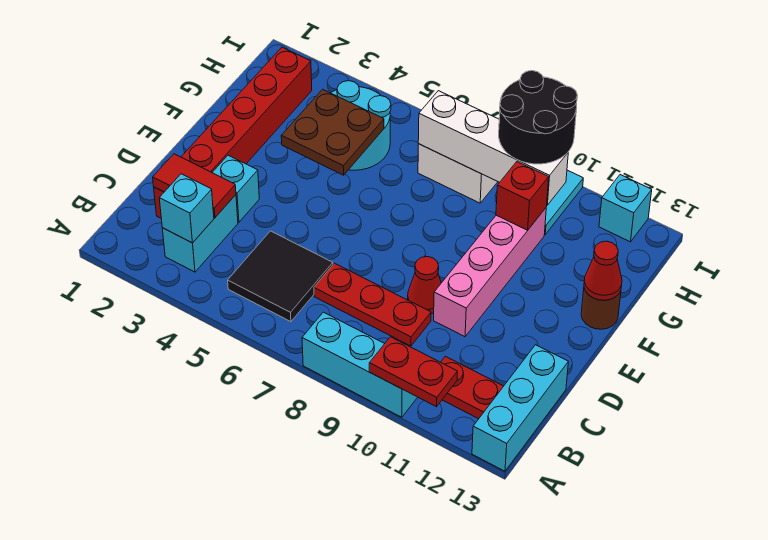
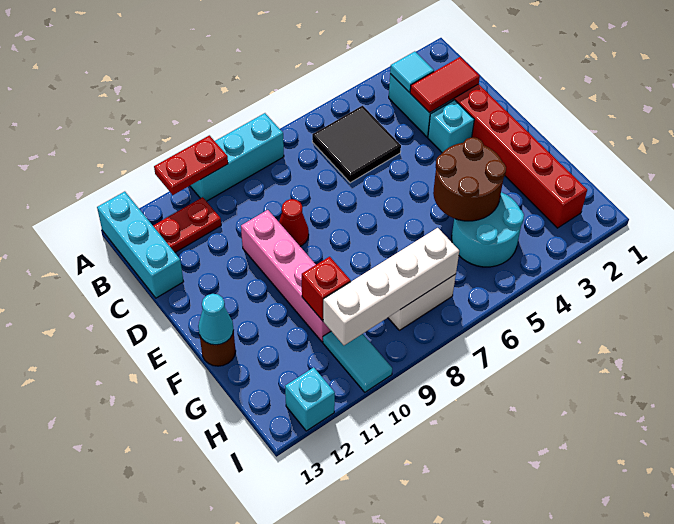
cyan brick B3 level 2 -> cyan tile B3 level 2
red plate C7:C9 level 1 -> none
brown plate F4:G5 level 2 -> brown round brick F4:G5 level 2
red cone F13 level 2 -> cyan cone F13 level 2
black round brick H9:I10 level 3 -> none

